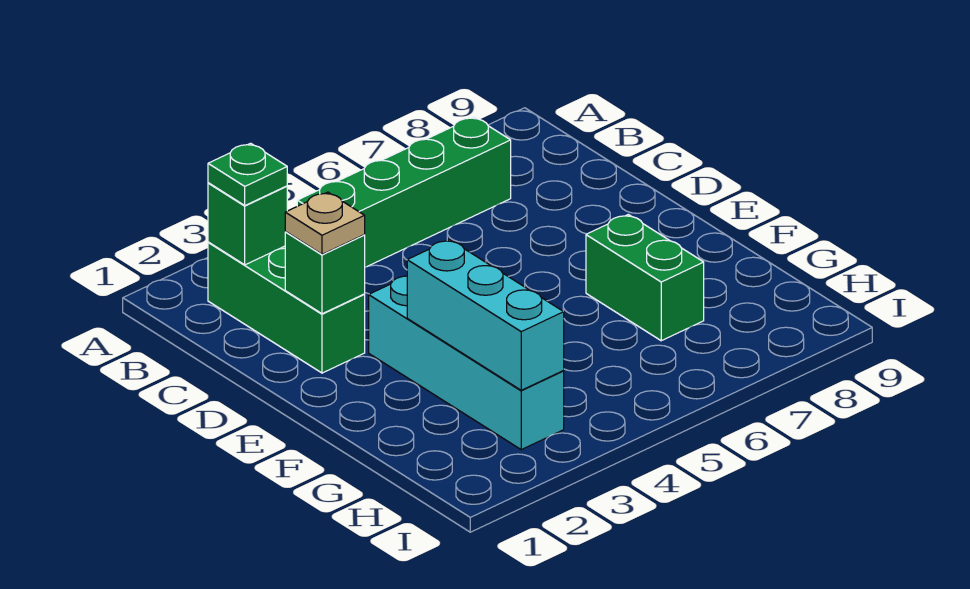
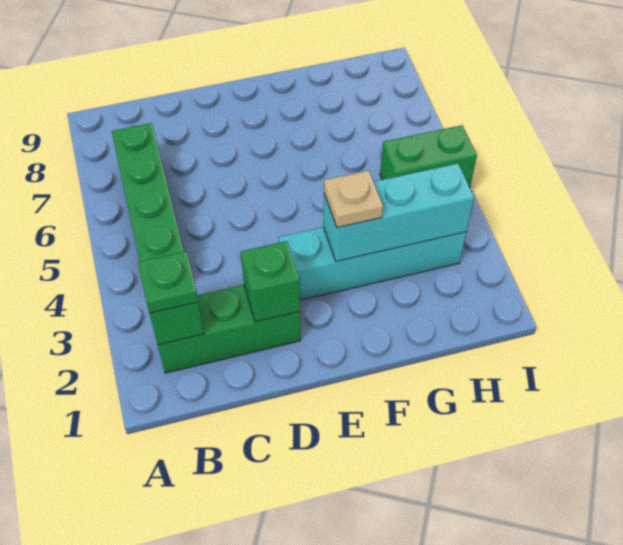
tan plate D2 level 3 -> tan plate F3 level 3
green brick F7:G7 level 1 -> green brick H5:I5 level 1

